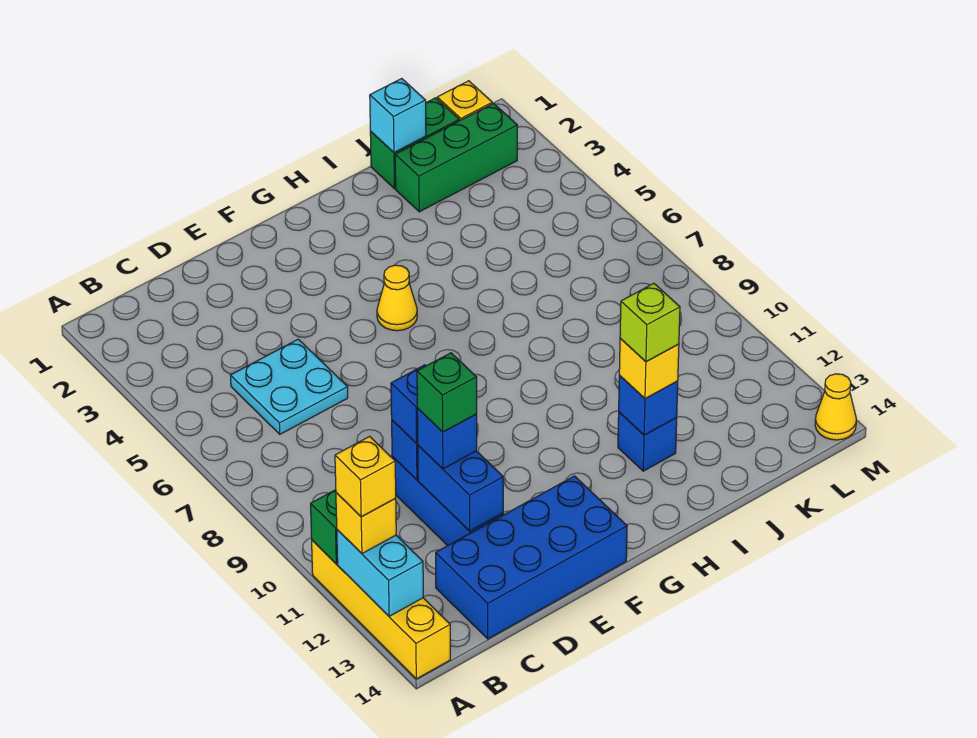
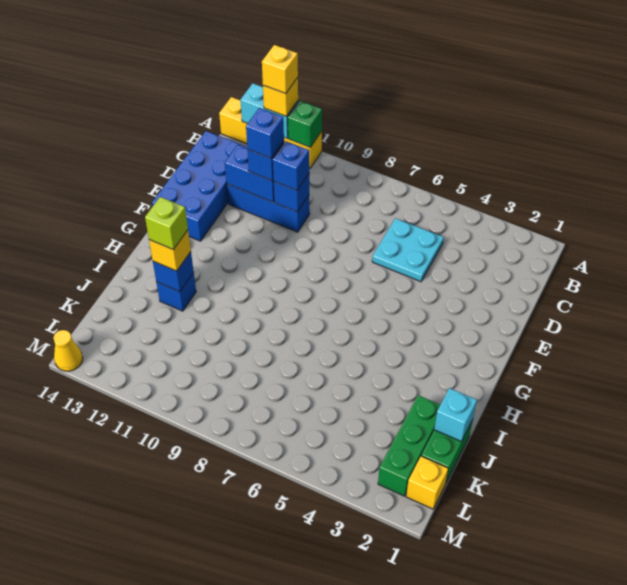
green brick D11 level 4 -> blue brick D11 level 4
yellow cone G5 level 1 -> none

